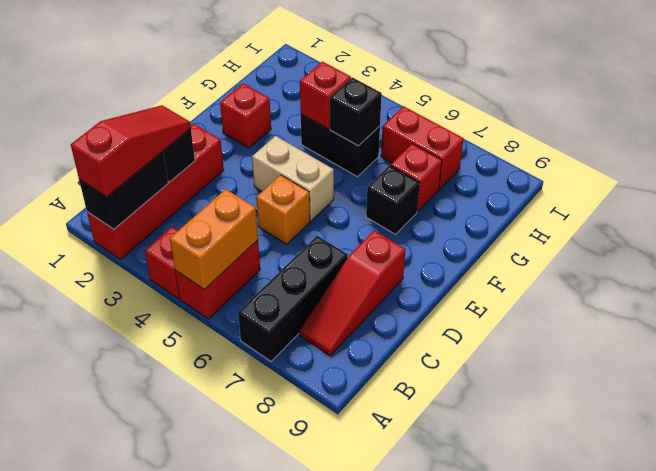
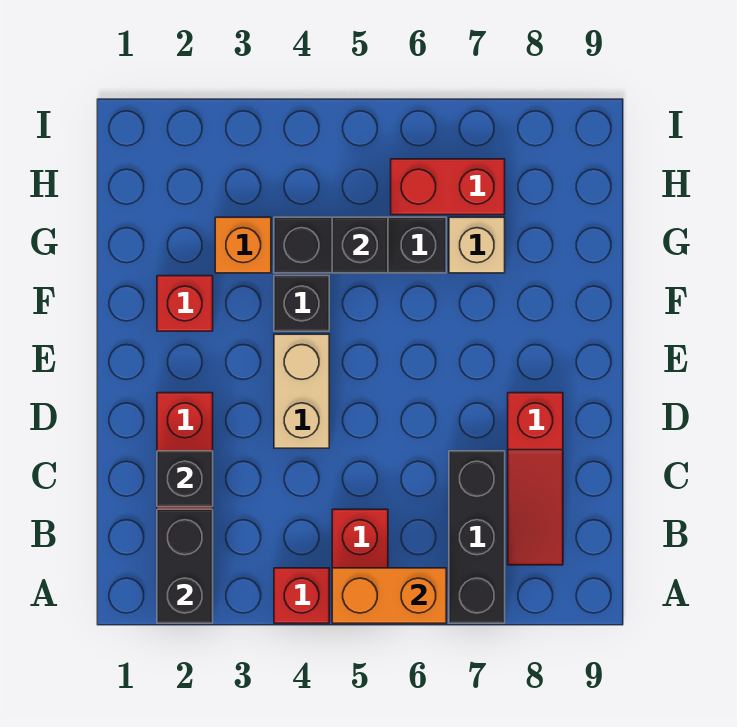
red slope A2:C2 level 3 top A -> none
orange brick A5:B5 level 2 -> orange brick A5:A6 level 2
orange brick D5 level 1 -> orange brick G3 level 1
tan brick E4:E5 level 1 -> tan brick D4:E4 level 1
black brick F7 level 1 -> black brick F4 level 1
black brick G4:G5 level 1 -> black brick G4:G6 level 1
red brick G4 level 2 -> none
red brick G7 level 1 -> tan brick G7 level 1

